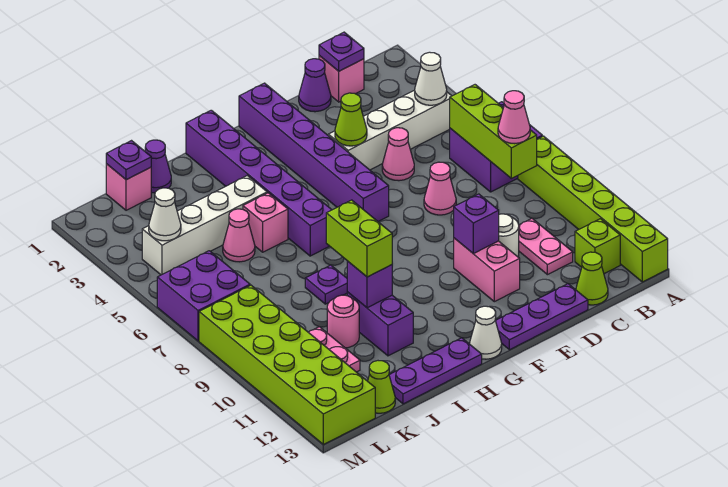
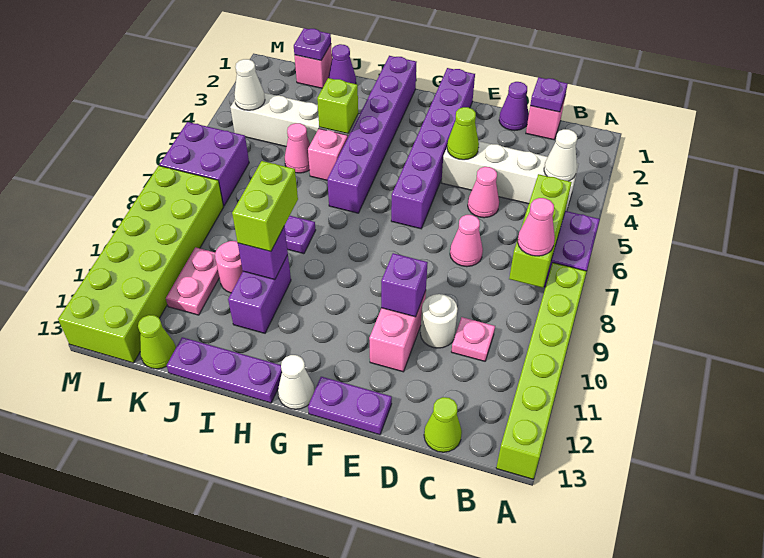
lime brick B12 level 1 -> lime brick I4 level 2
pink plate C10:C11 level 1 -> pink plate C10 level 1
purple plate D13:F13 level 1 -> purple plate E13:F13 level 1

